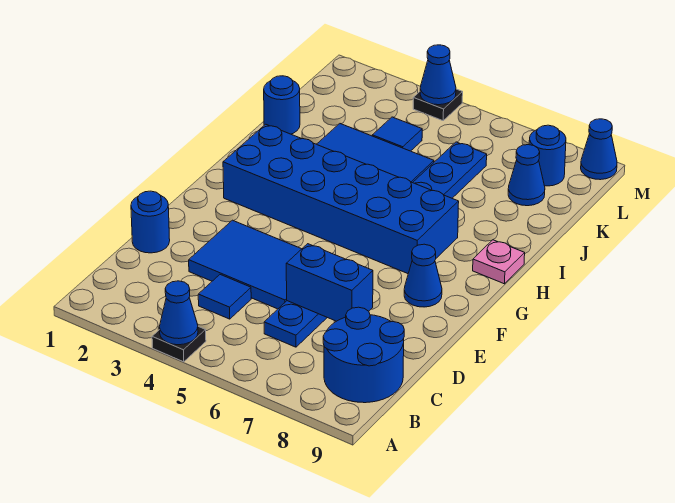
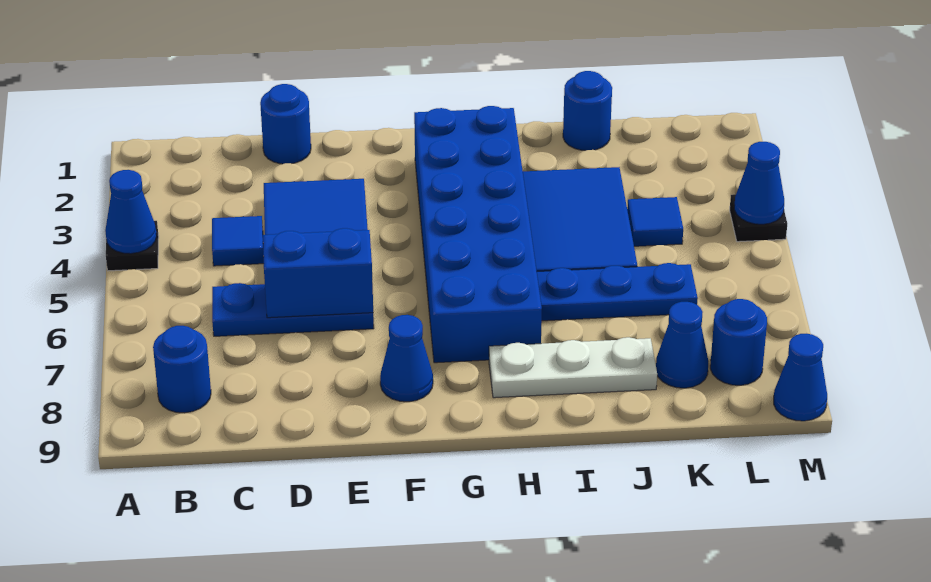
blue round brick B8:C9 level 1 -> blue round brick B8 level 1
blue brick D6:D7 level 2 -> blue brick D6:E6 level 2
none -> white plate H8:J8 level 1
pink plate H9 level 1 -> none

